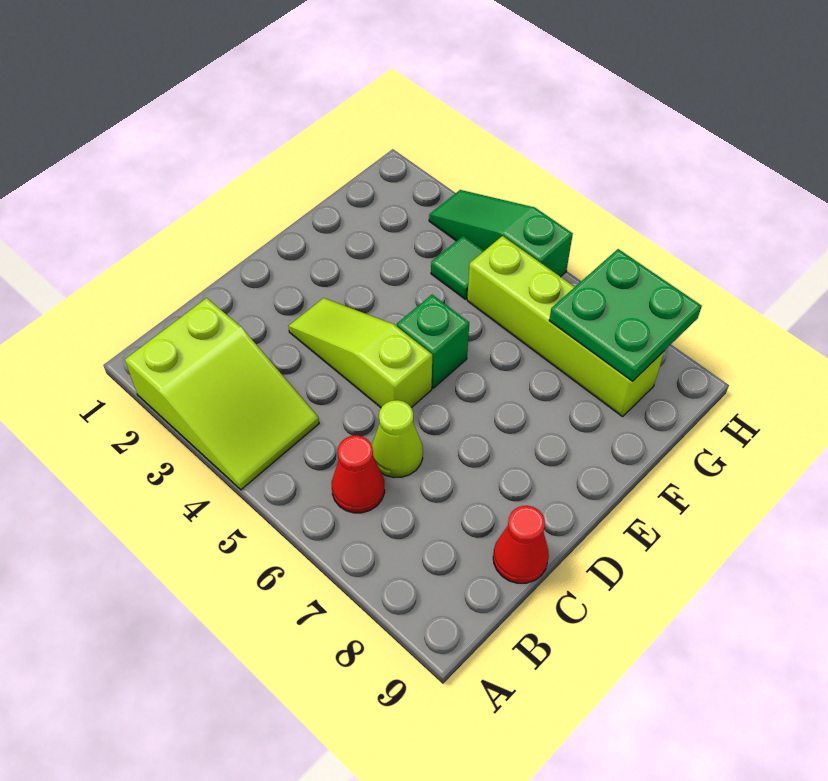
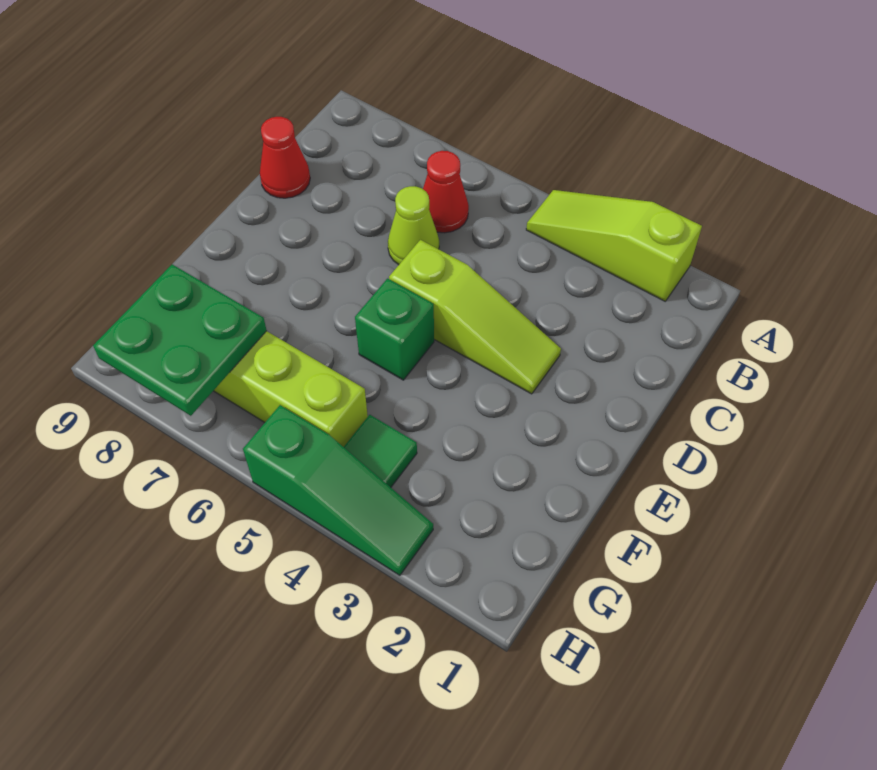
lime slope A2:B4 level 1 top 2 -> lime slope A2:A4 level 1 top 2

